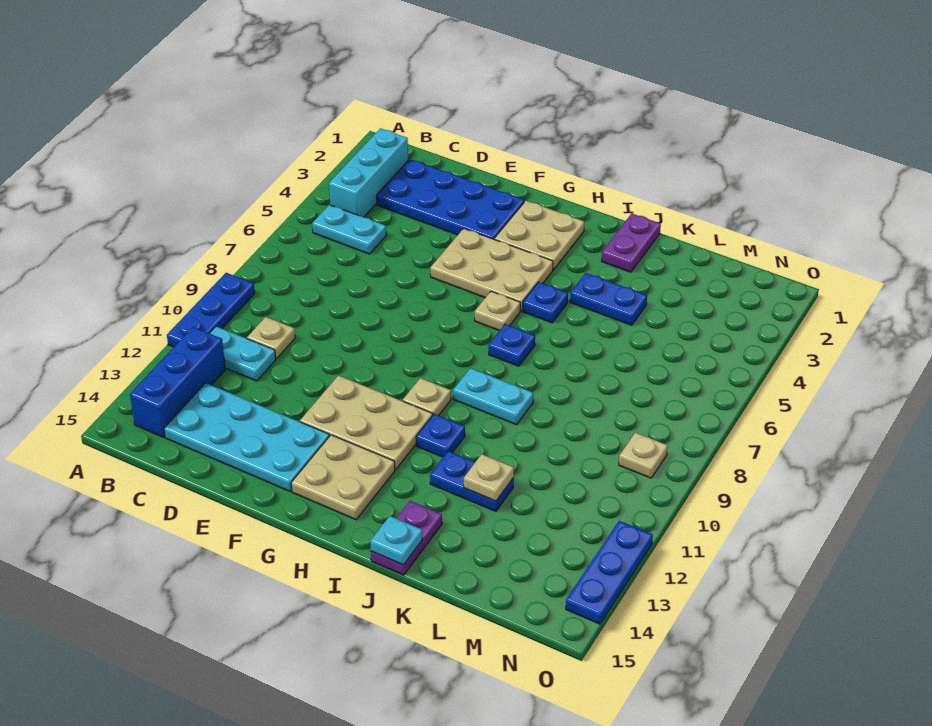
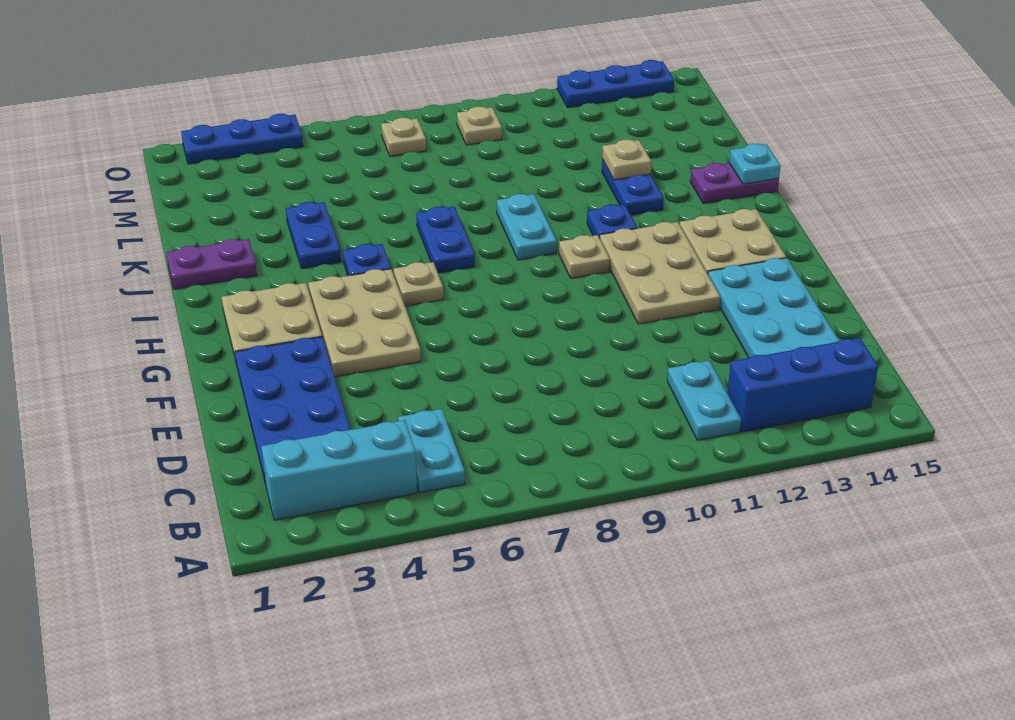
blue plate A9:A11 level 1 -> blue plate O2:O4 level 1
tan plate C10 level 1 -> tan plate N7 level 1
blue plate I7 level 1 -> blue plate I7:J7 level 1

